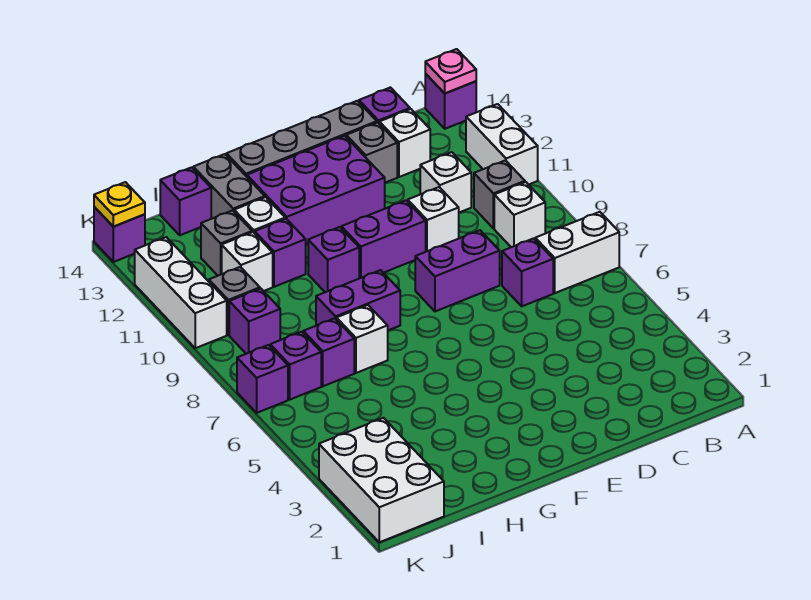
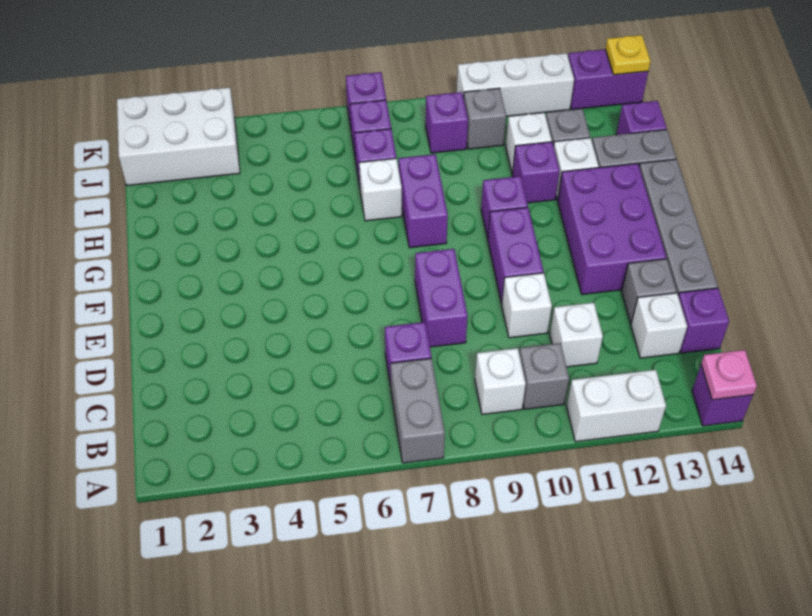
white brick A7:B7 level 1 -> grey brick A7:B7 level 1
purple brick K14 level 1 -> purple brick K13:K14 level 1

